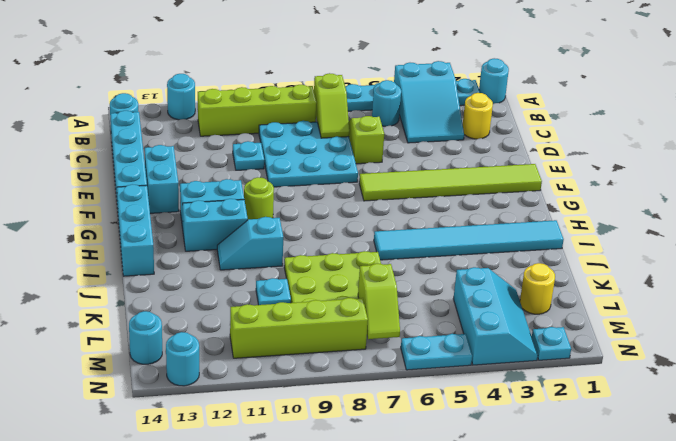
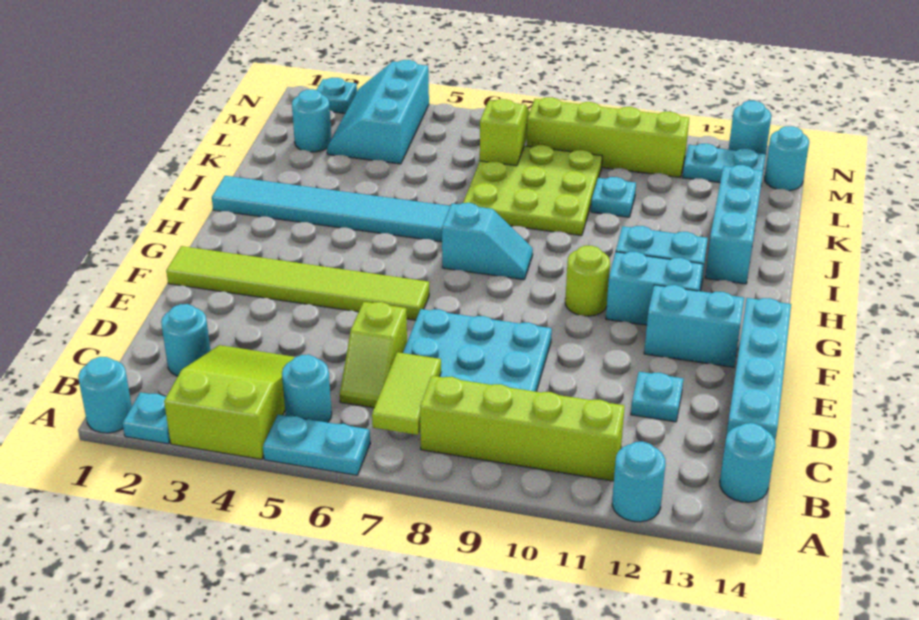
cyan slope A3:C4 level 1 top A -> lime slope A3:C4 level 1 top A
lime slope B7:C7 level 2 top B -> lime tile B7:C7 level 2
yellow round brick C2 level 1 -> cyan round brick C2 level 1
cyan plate D10 level 1 -> cyan plate D12 level 1
cyan brick E13:F13 level 1 -> cyan brick F12:F13 level 1
cyan brick G14:I14 level 1 -> cyan brick I13:K13 level 1
cyan slope I10:I11 level 1 top 10 -> cyan slope H7:H8 level 1 top 7
yellow round brick L2 level 1 -> cyan round brick L2 level 1
cyan plate N5:N6 level 1 -> cyan plate M12:M13 level 1

